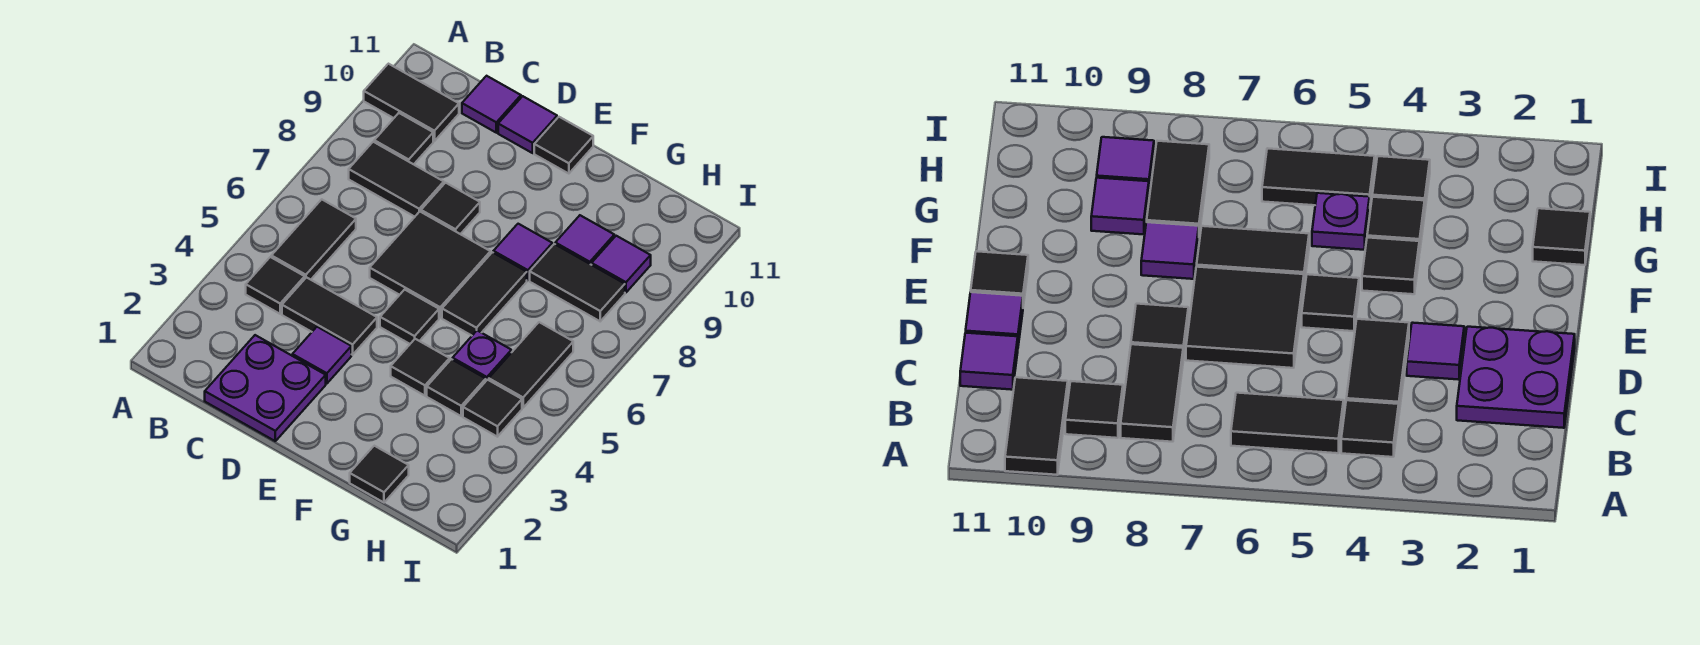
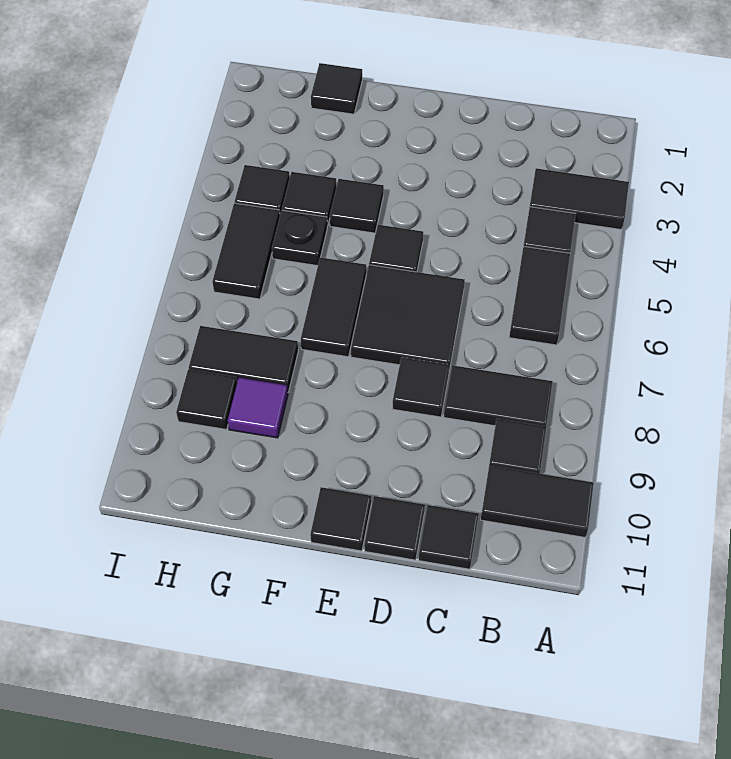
purple plate C1:D2 level 1 -> none
black tile C4:D4 level 1 -> black tile A3:B3 level 1
purple tile C11 level 1 -> black tile C11 level 1
purple tile D3 level 1 -> none
purple tile D11 level 1 -> black tile D11 level 1
purple tile F8 level 1 -> none
purple plate G5 level 1 -> black plate G5 level 1
purple tile H9 level 1 -> black tile H9 level 1

